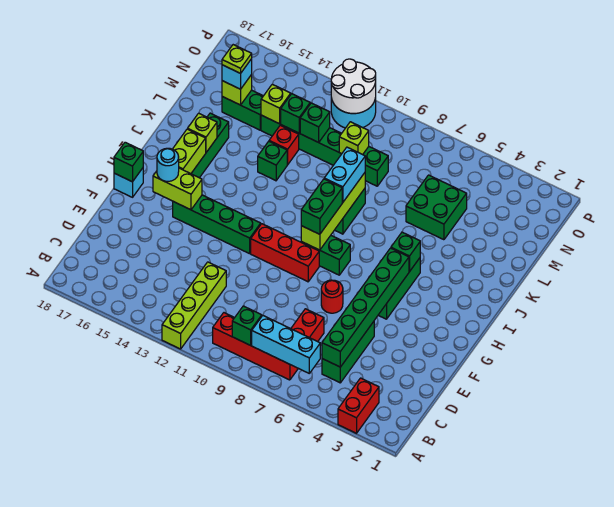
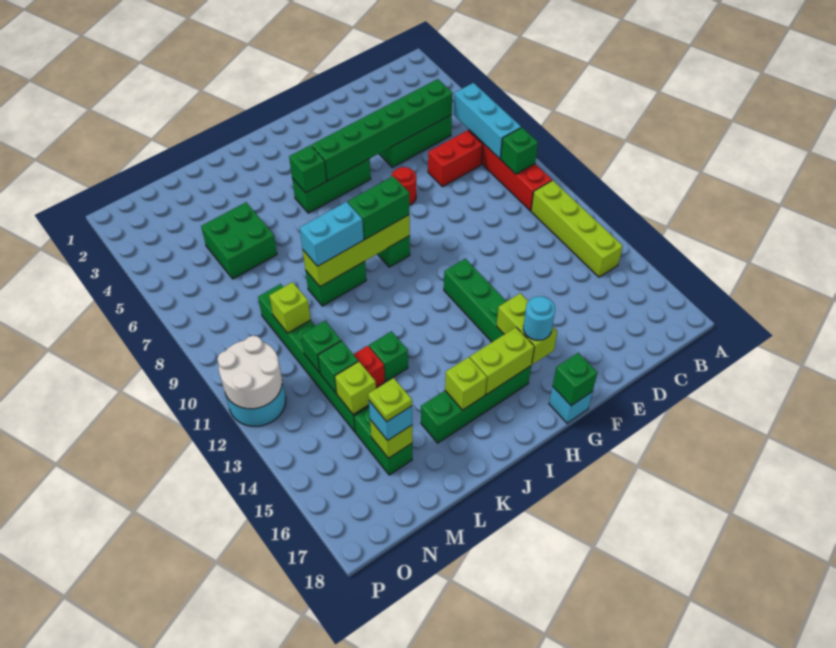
red brick A3:B3 level 1 -> none
lime brick A12:D12 level 1 -> lime brick B11:B14 level 1
red brick G9:G11 level 1 -> none

